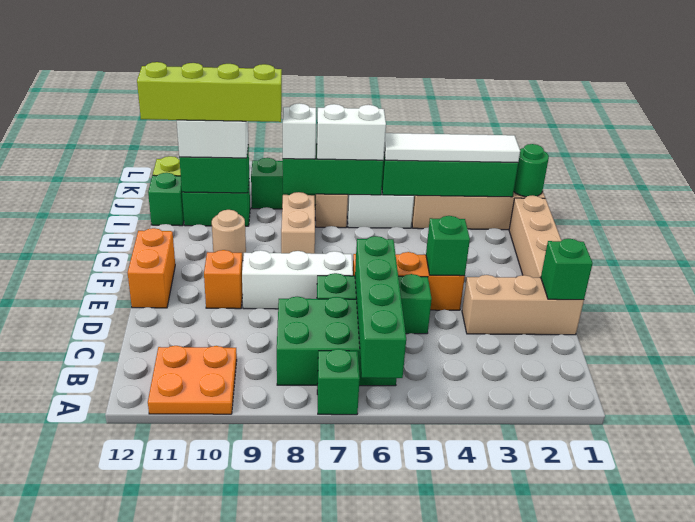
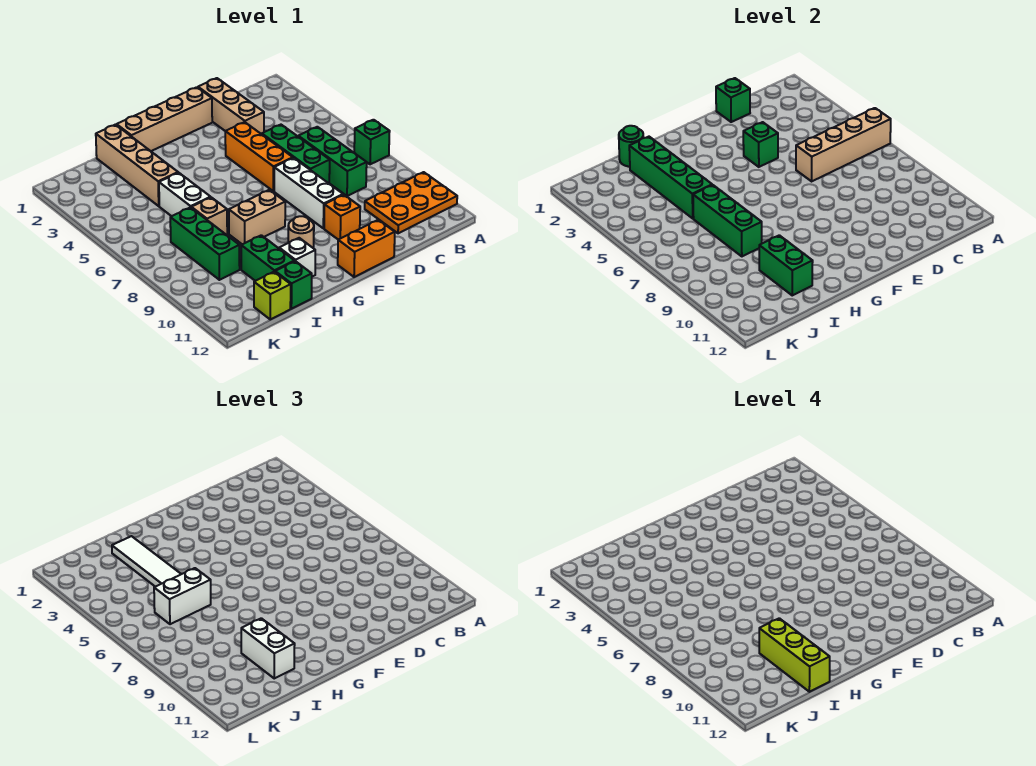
green brick A6:D6 level 2 -> tan brick A6:D6 level 2
orange plate A10:B11 level 1 -> orange plate A10:C11 level 1
green brick B6:C8 level 1 -> green brick C6:C8 level 1
white brick I6:I7 level 3 -> white brick I6:J6 level 3
white brick I8 level 3 -> white brick H11 level 1
lime brick I9:I12 level 4 -> lime brick I10:I12 level 4

